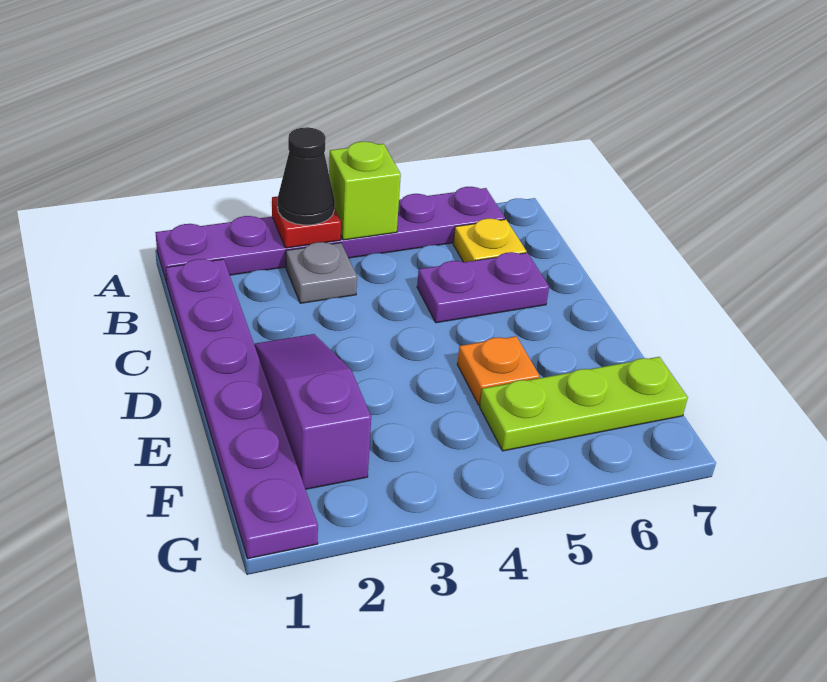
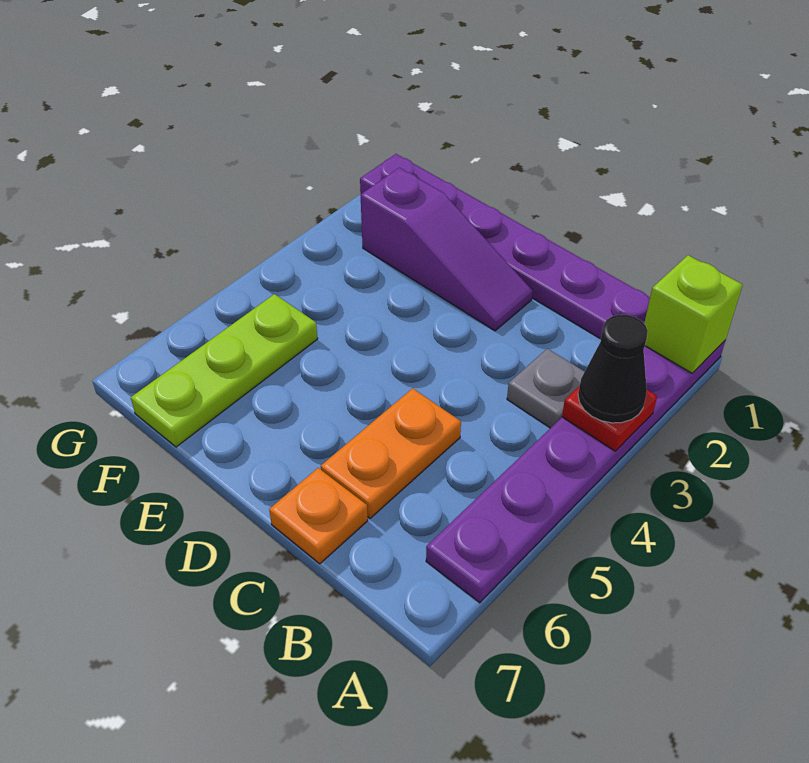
lime brick A4 level 2 -> lime brick A1 level 2
yellow plate B6 level 1 -> none
purple plate C5:C6 level 1 -> orange plate C5:C6 level 1
orange plate E5 level 1 -> orange plate C7 level 1

